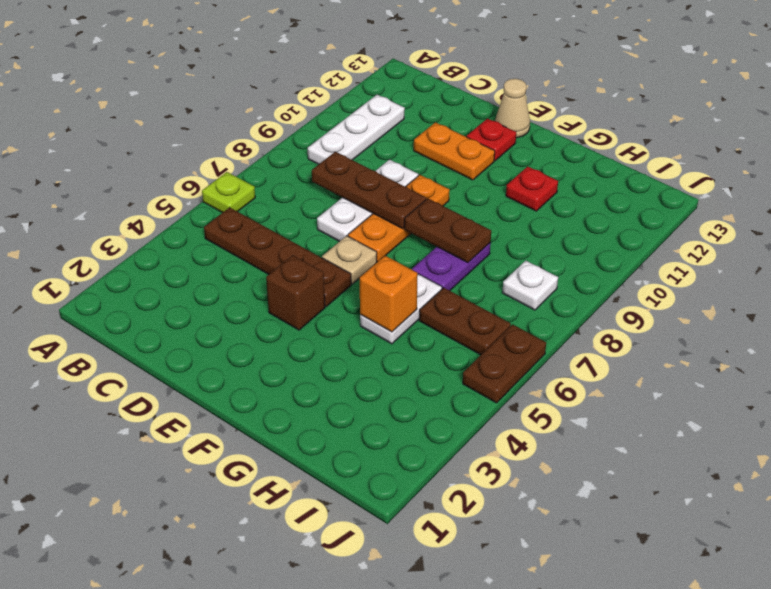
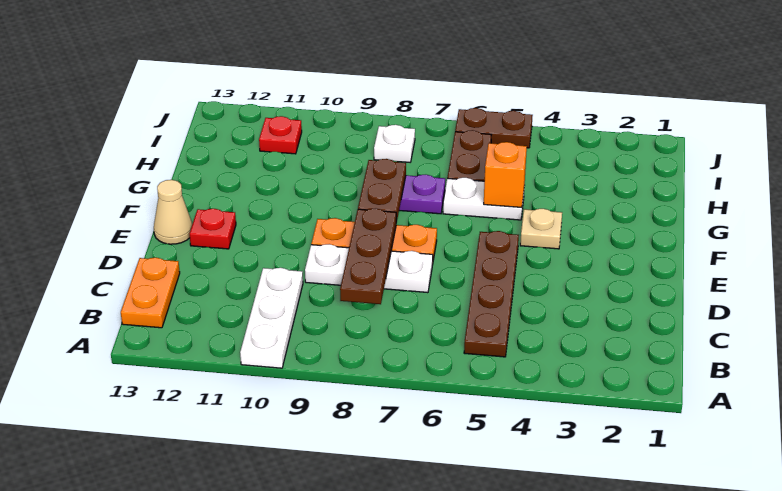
lime plate A6 level 1 -> none
white plate B9:B11 level 1 -> white plate A10:C10 level 1
orange plate D11:E11 level 1 -> orange plate B13:C13 level 1
brown brick E4 level 1 -> none
tan plate E6 level 1 -> tan plate F4 level 1
red plate G11 level 1 -> red plate I11 level 1

